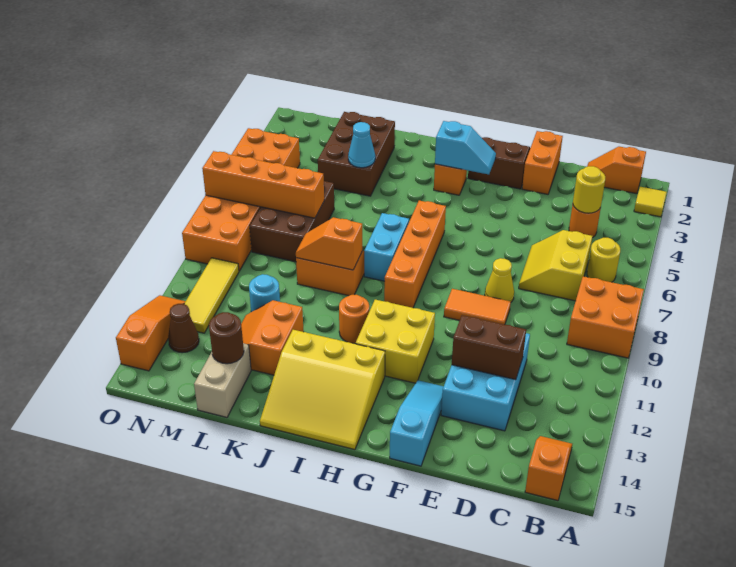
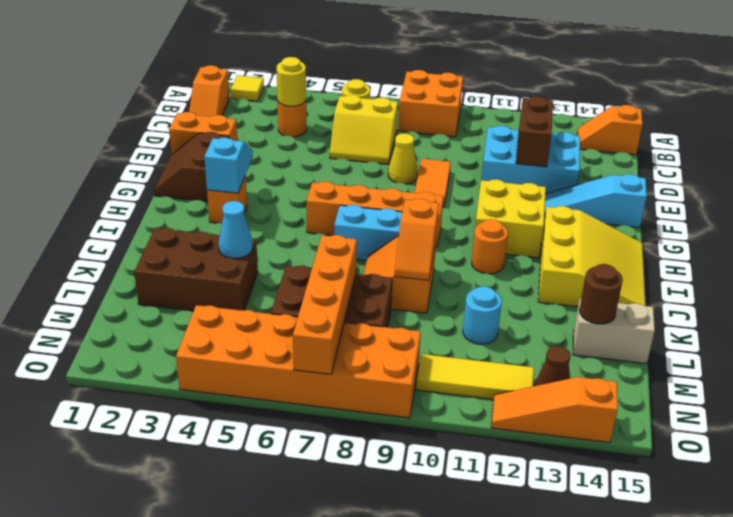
orange slope K12:L13 level 1 top K -> none

